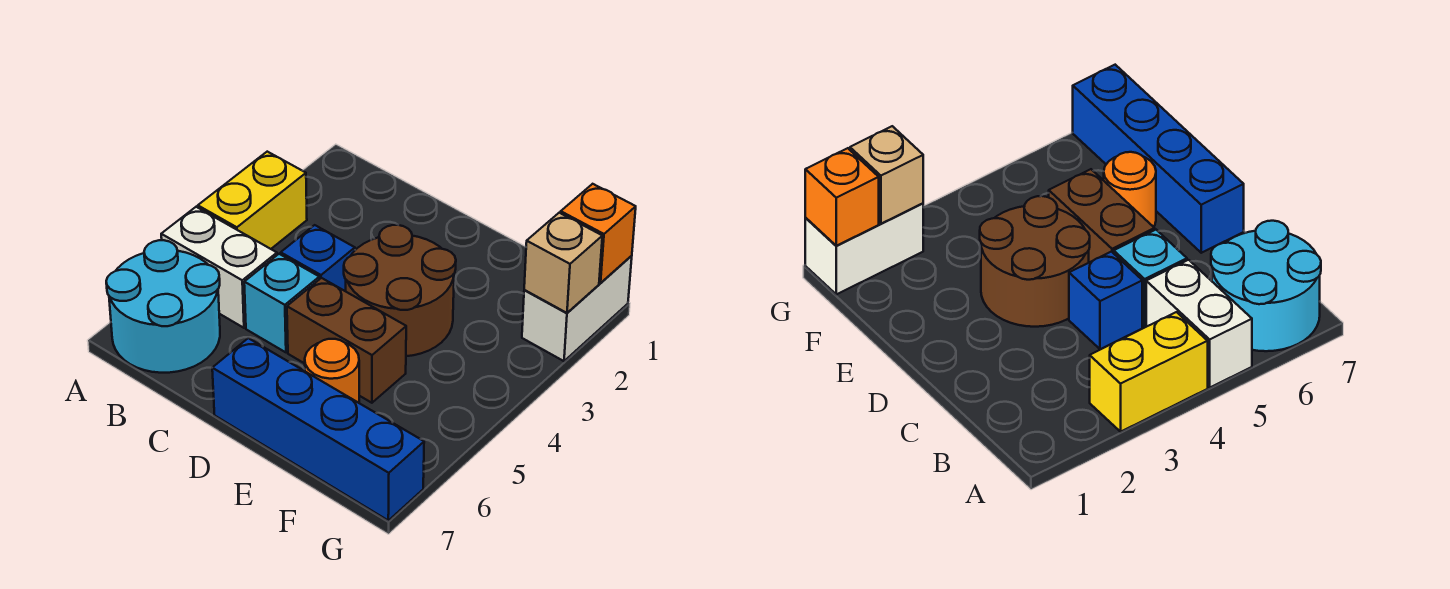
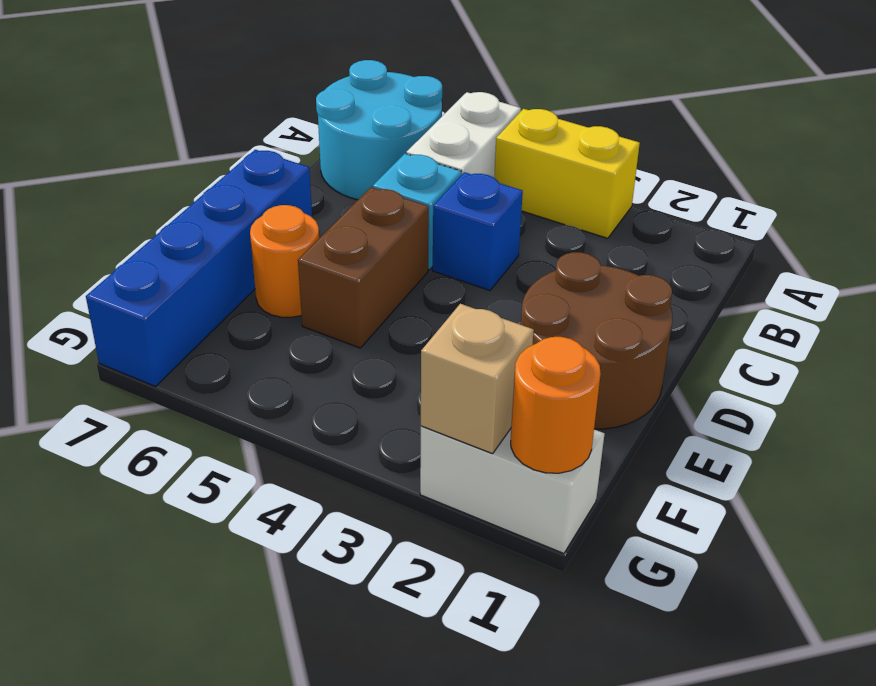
brown round brick D3:E4 level 1 -> brown round brick D1:E2 level 1
orange brick G1 level 2 -> orange round brick G1 level 2

